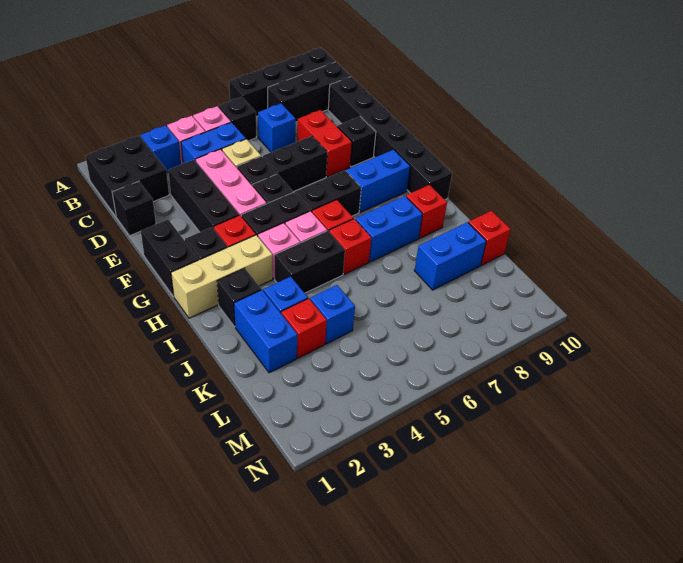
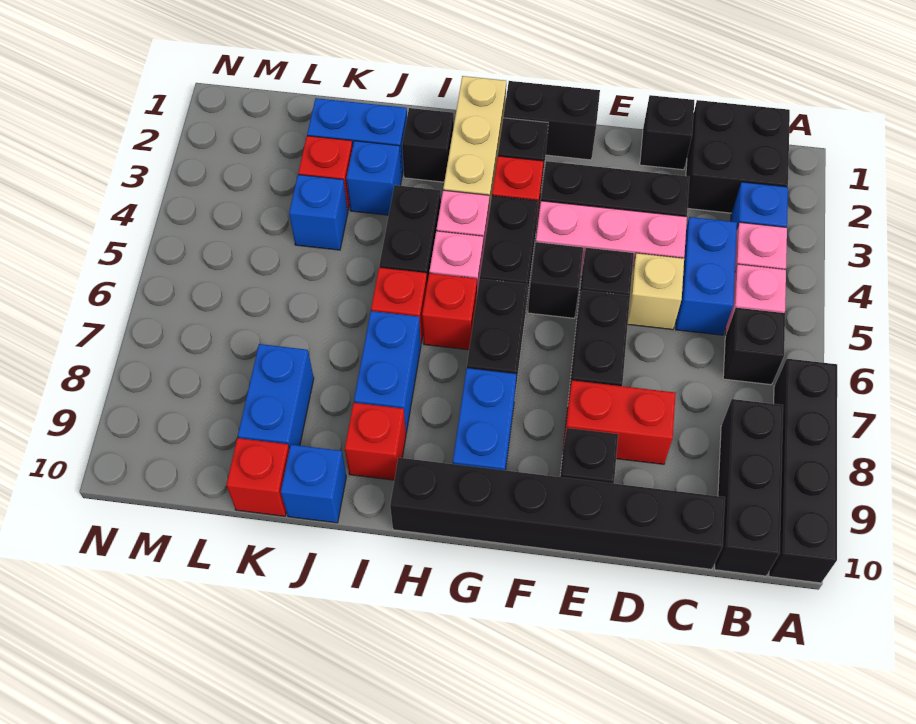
blue brick C7 level 1 -> blue brick J10 level 1

